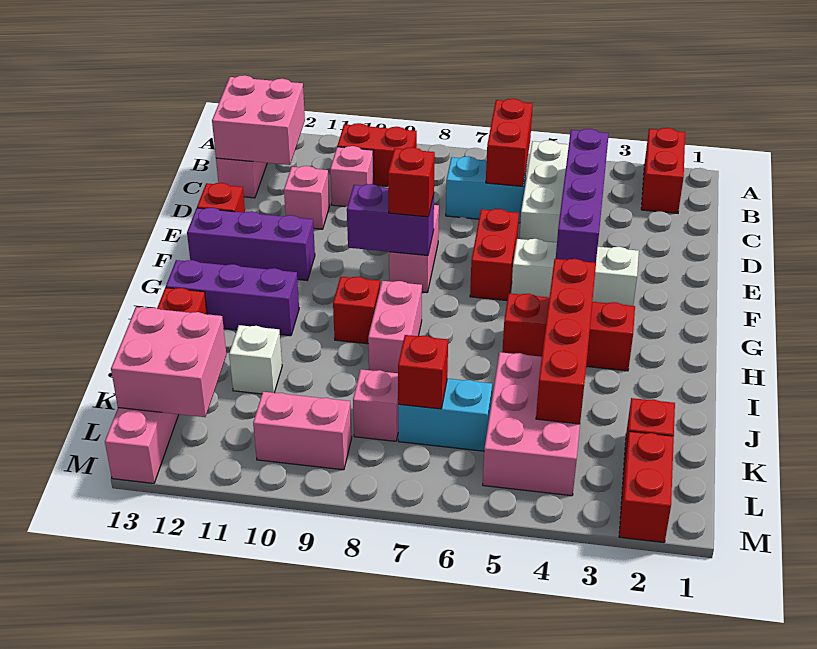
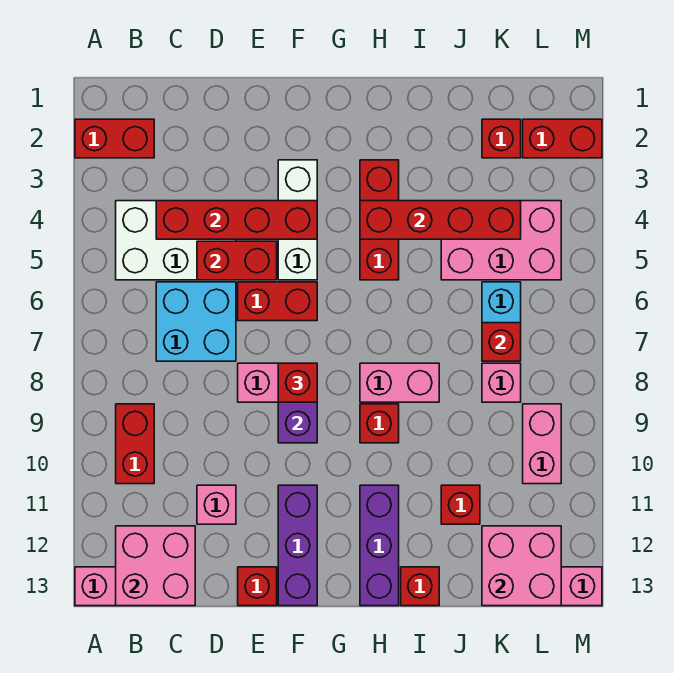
red brick B6:C6 level 2 -> red brick D5:E5 level 2
purple brick C4:F4 level 2 -> red brick C4:F4 level 2
cyan brick C6:C7 level 1 -> cyan brick C6:D7 level 1
pink brick C10 level 1 -> none
white brick J11 level 1 -> red brick J11 level 1

